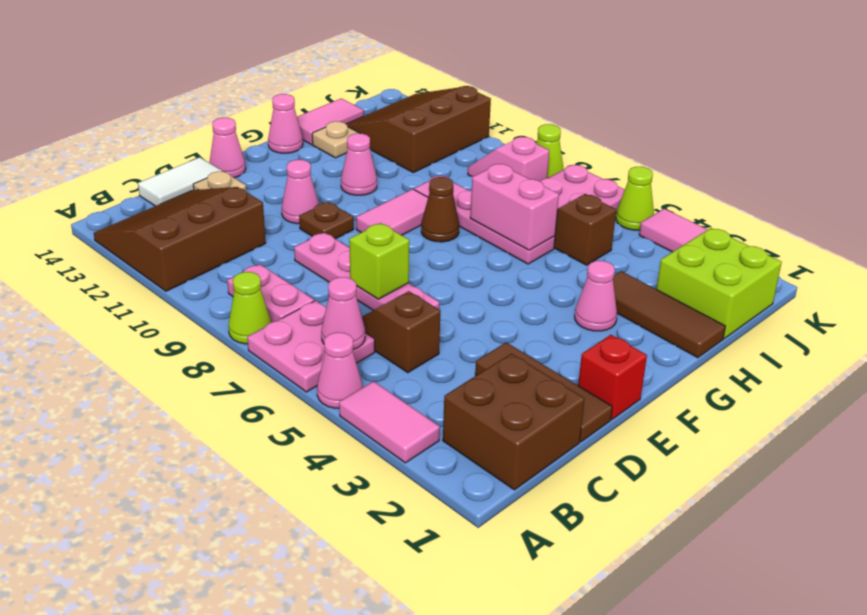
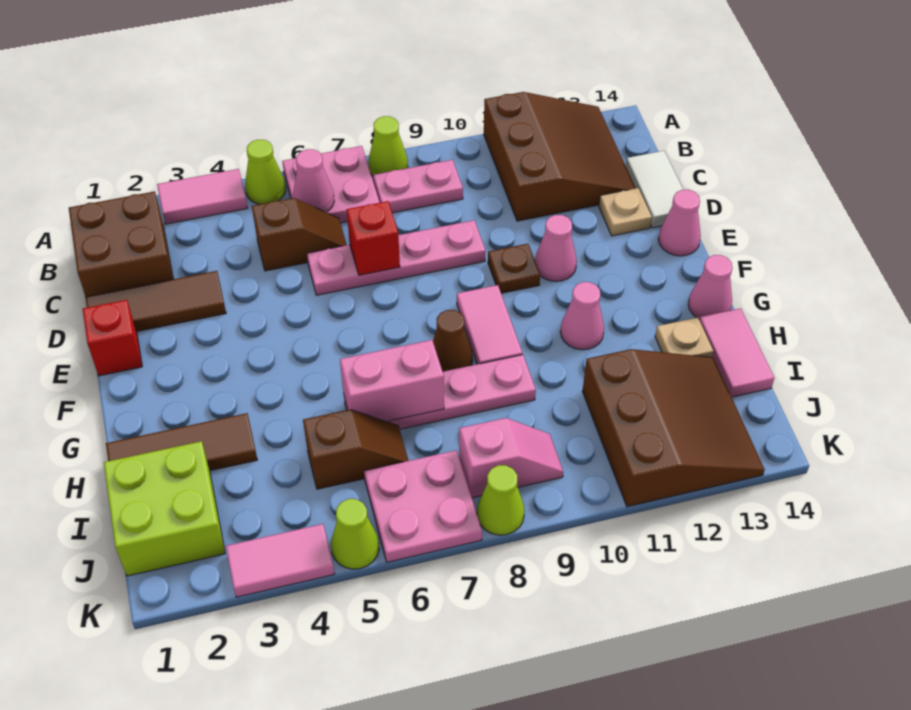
pink cone A5 level 1 -> lime cone A5 level 1
lime brick D7 level 2 -> red brick D7 level 2
pink cone G3 level 1 -> none

